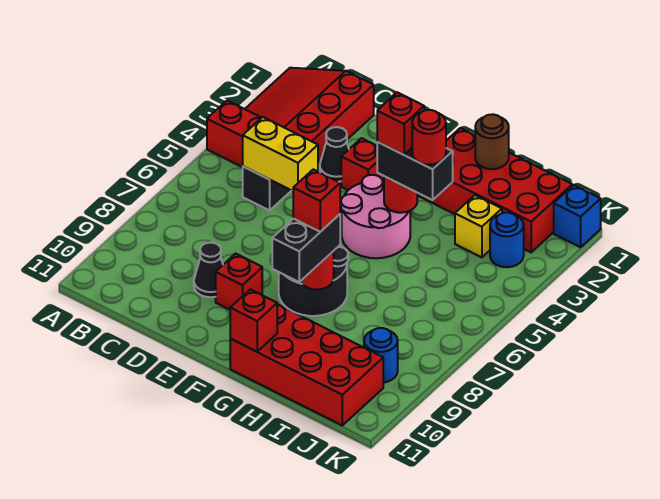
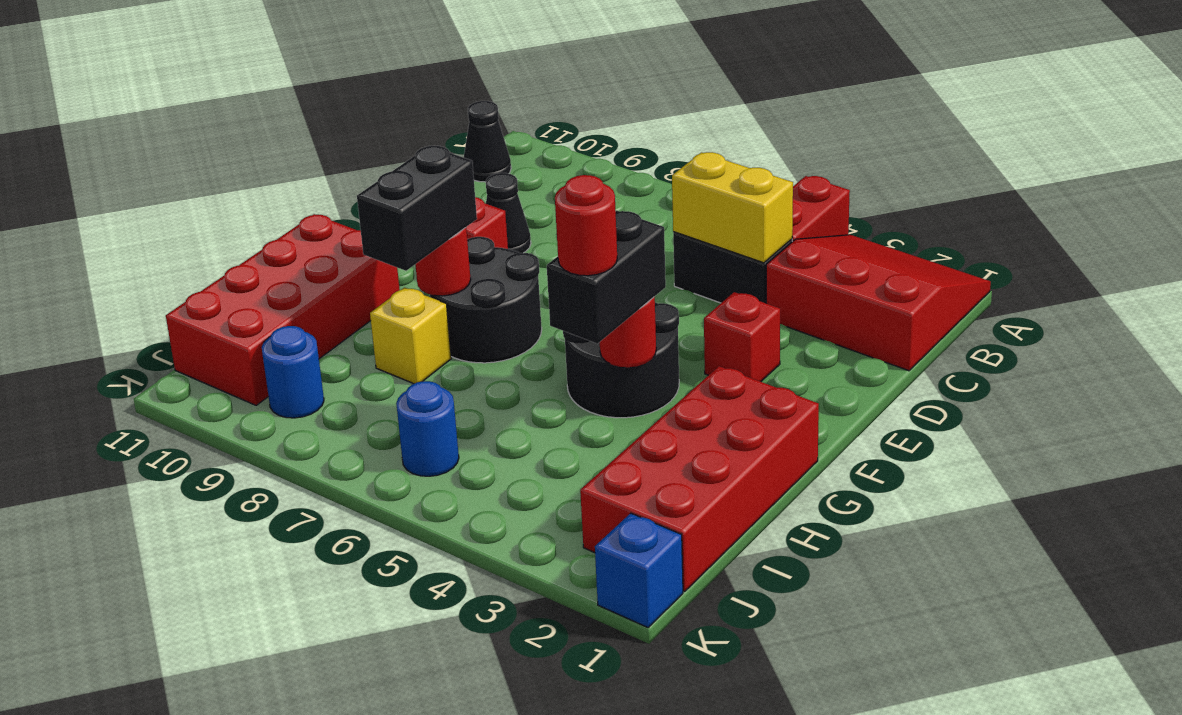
yellow brick C5:D5 level 2 -> yellow brick C4:C5 level 2
black cone D3 level 1 -> black cone B11 level 1
pink round brick F4:G5 level 1 -> black round brick F4:G5 level 1
red brick G4 level 4 -> none
black brick G8:G9 level 3 -> black brick G8:H8 level 3
red brick G8 level 4 -> none
red brick G11 level 2 -> none
brown round brick H1 level 2 -> none
yellow brick I3 level 1 -> yellow brick H8 level 1
blue round brick J3 level 1 -> blue round brick J6 level 1

